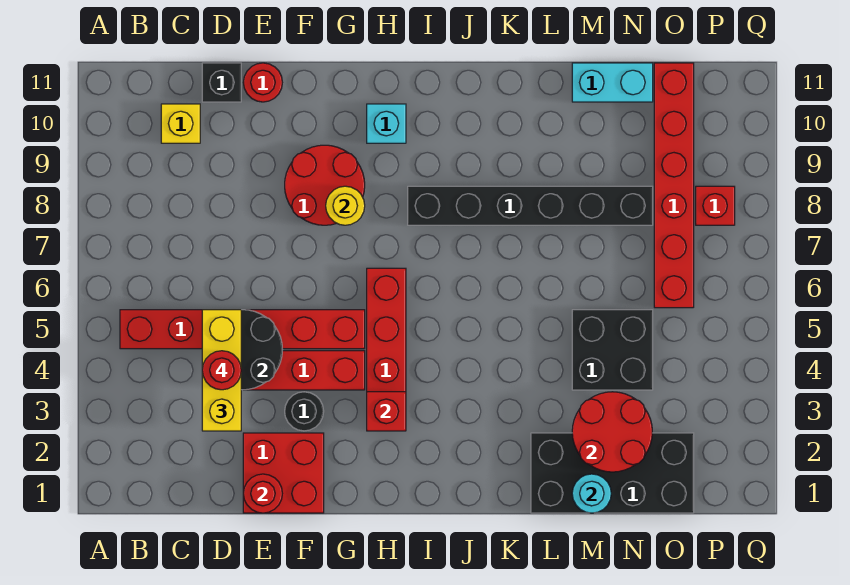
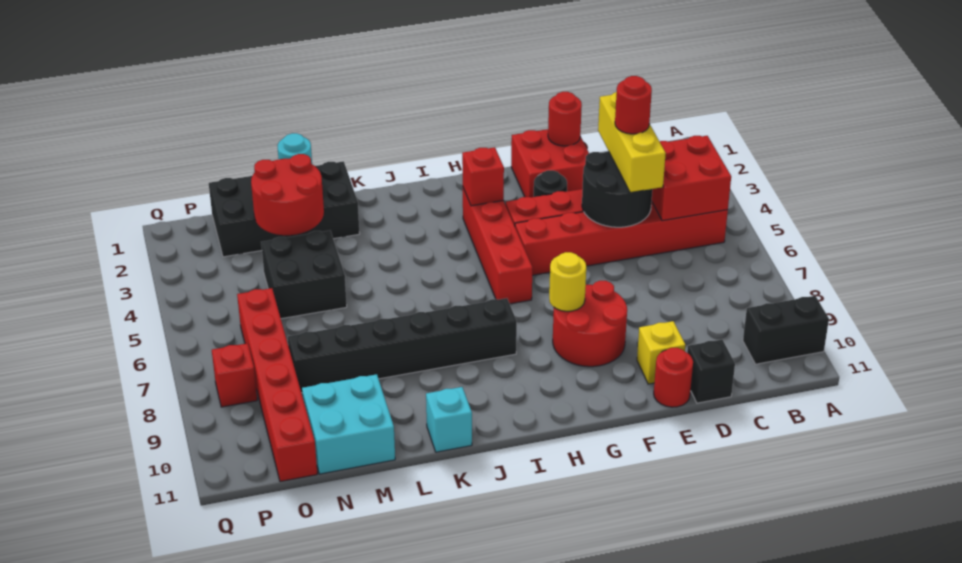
none -> black brick A10:B10 level 1
none -> red brick B4:C5 level 2
yellow brick C10 level 1 -> yellow brick E10 level 1
cyan brick H10 level 1 -> cyan brick K11 level 1
cyan brick M11:N11 level 1 -> cyan brick M10:N11 level 1

